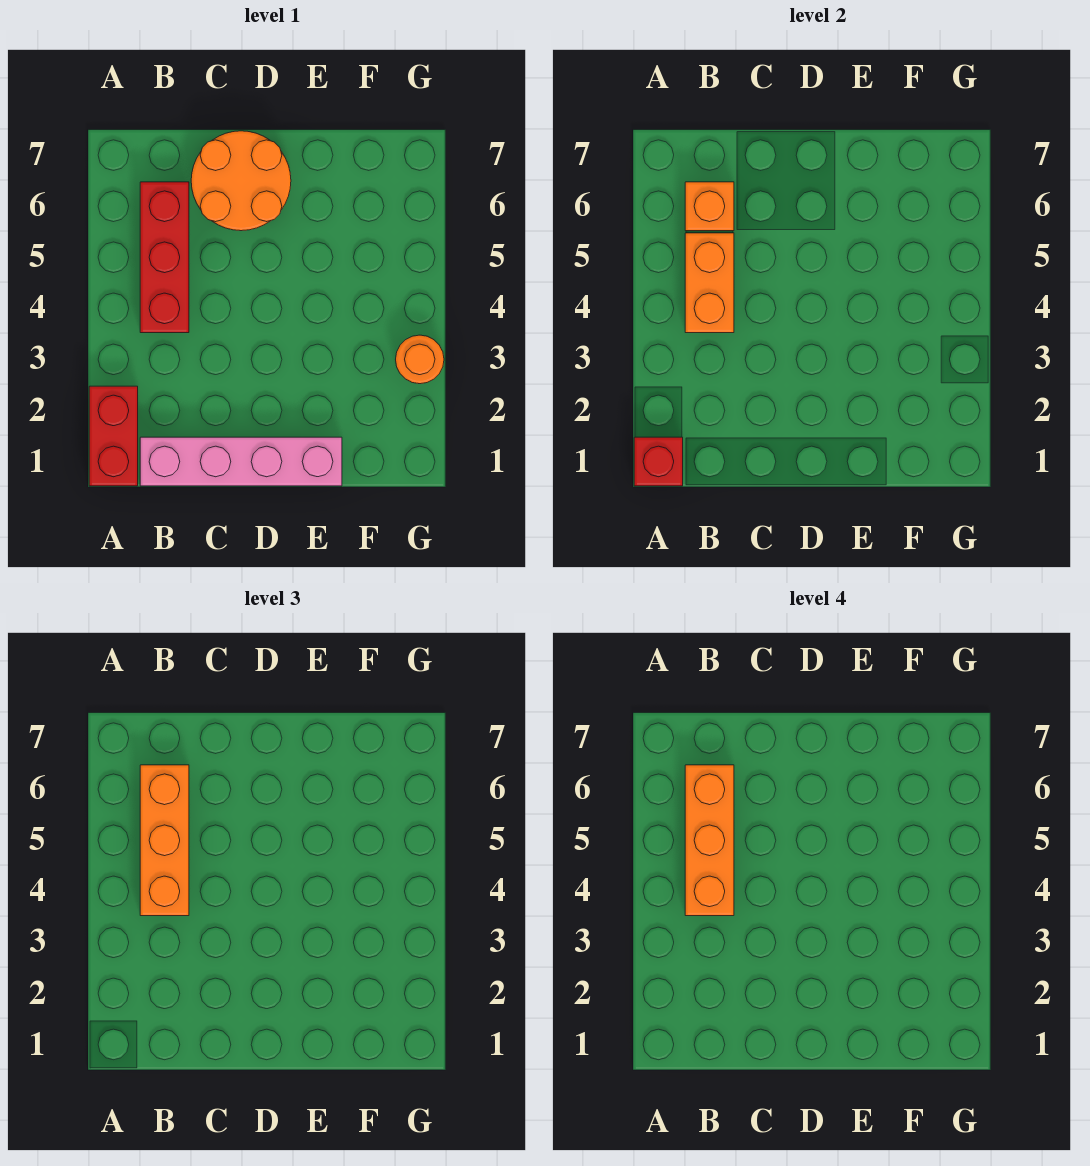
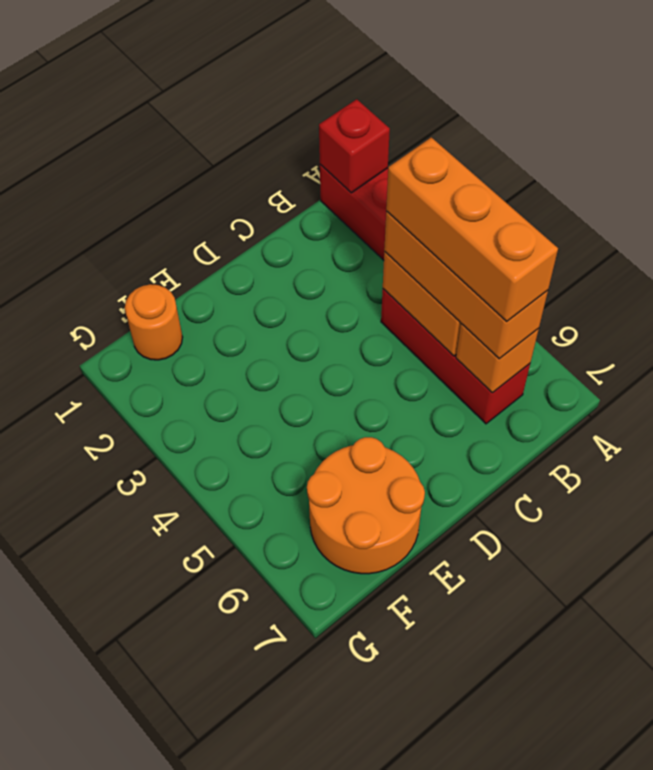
pink brick B1:E1 level 1 -> none
orange round brick C6:D7 level 1 -> orange round brick E6:F7 level 1
orange round brick G3 level 1 -> orange round brick F1 level 1

